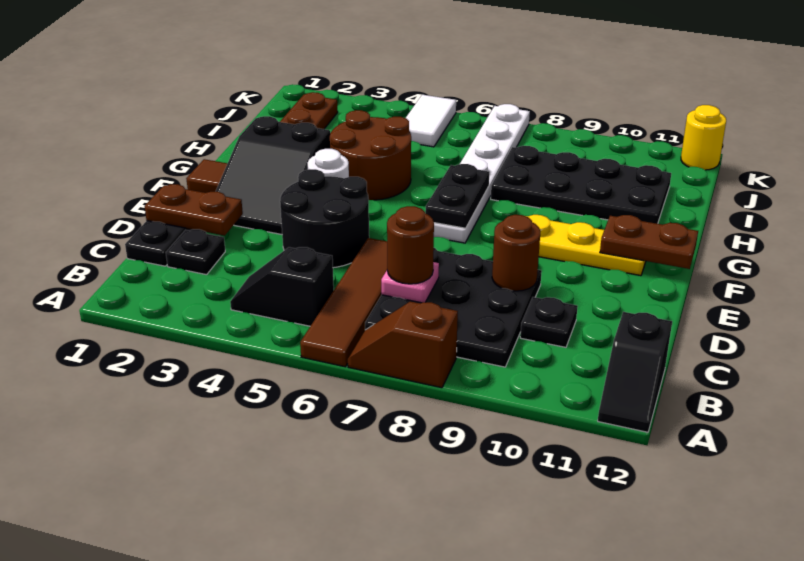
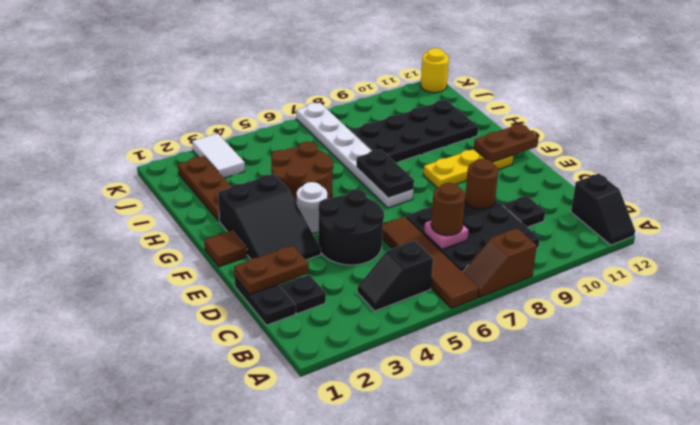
white tile J5:K5 level 1 -> white tile J3:K3 level 1

